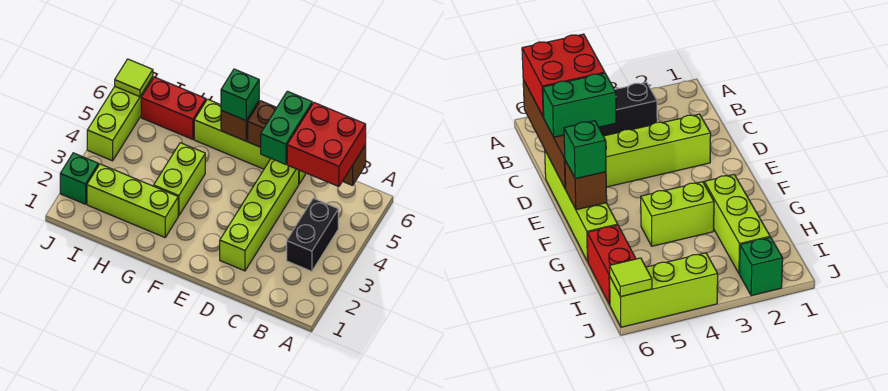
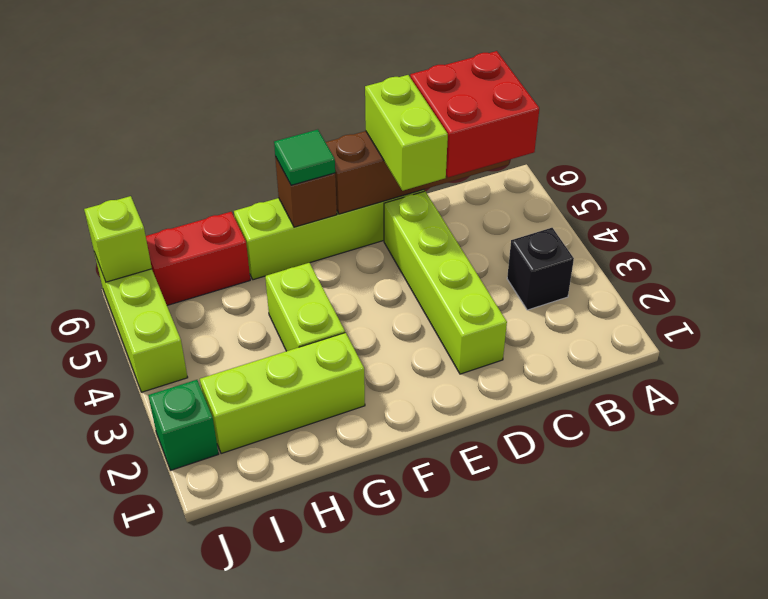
black brick B3:B4 level 1 -> black brick B3 level 1
green brick D5:D6 level 3 -> lime brick D5:D6 level 3
green brick F6 level 3 -> green tile F6 level 3
lime tile J6 level 2 -> lime brick J6 level 2

